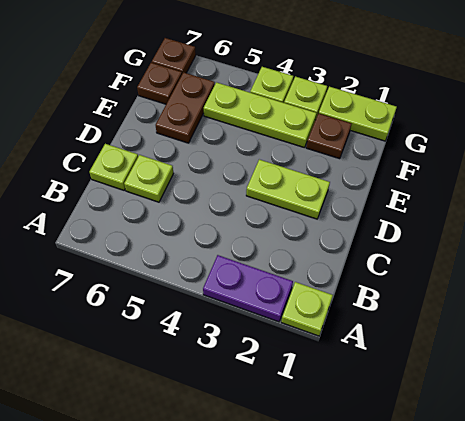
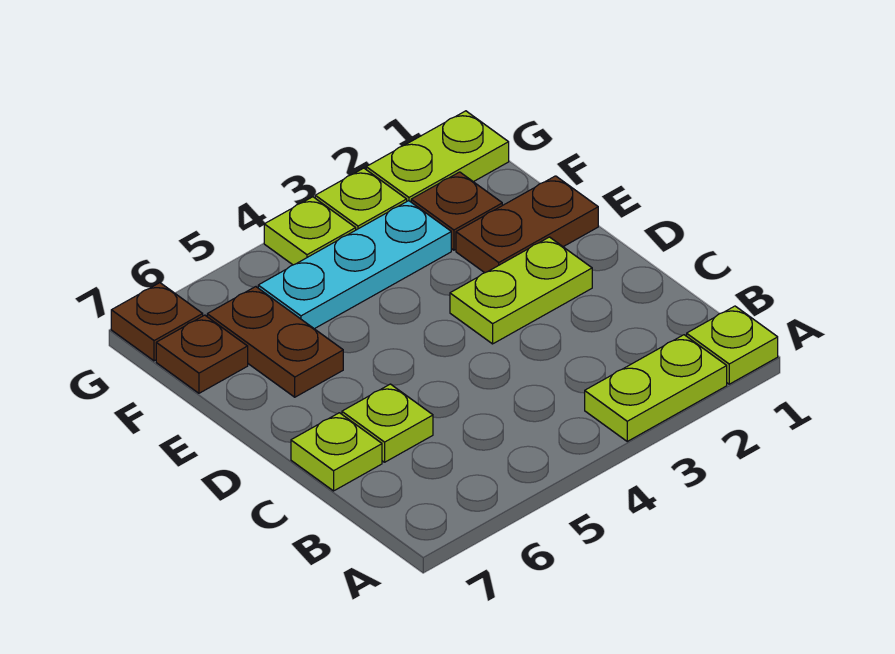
purple plate A2:A3 level 1 -> lime plate A2:A3 level 1
none -> brown plate E1:E2 level 1
lime plate F3:F5 level 1 -> cyan plate F3:F5 level 1

